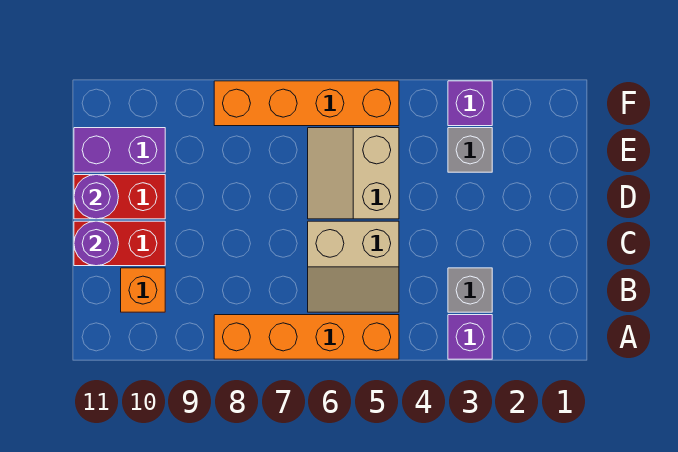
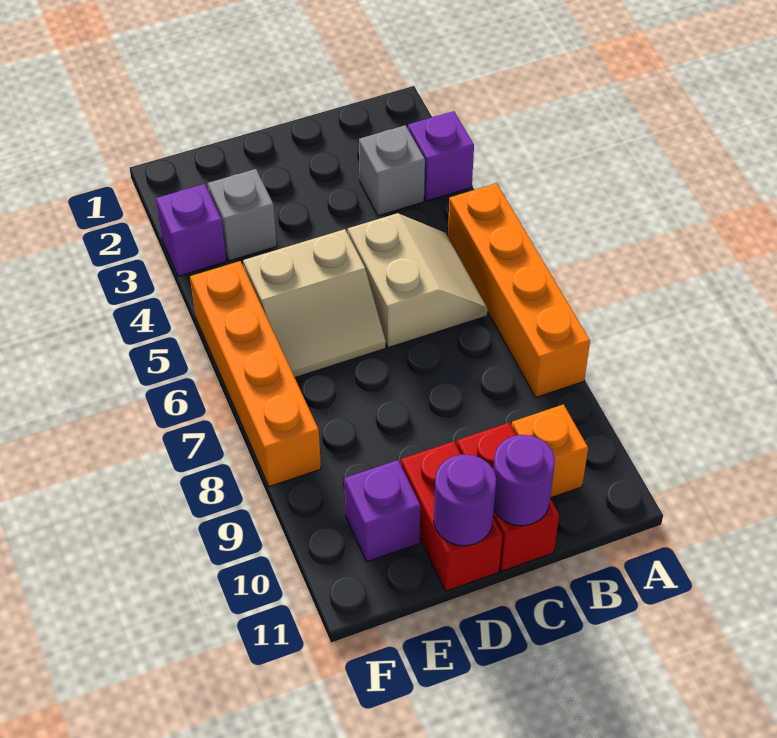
purple brick E10:E11 level 1 -> purple brick E10 level 1

